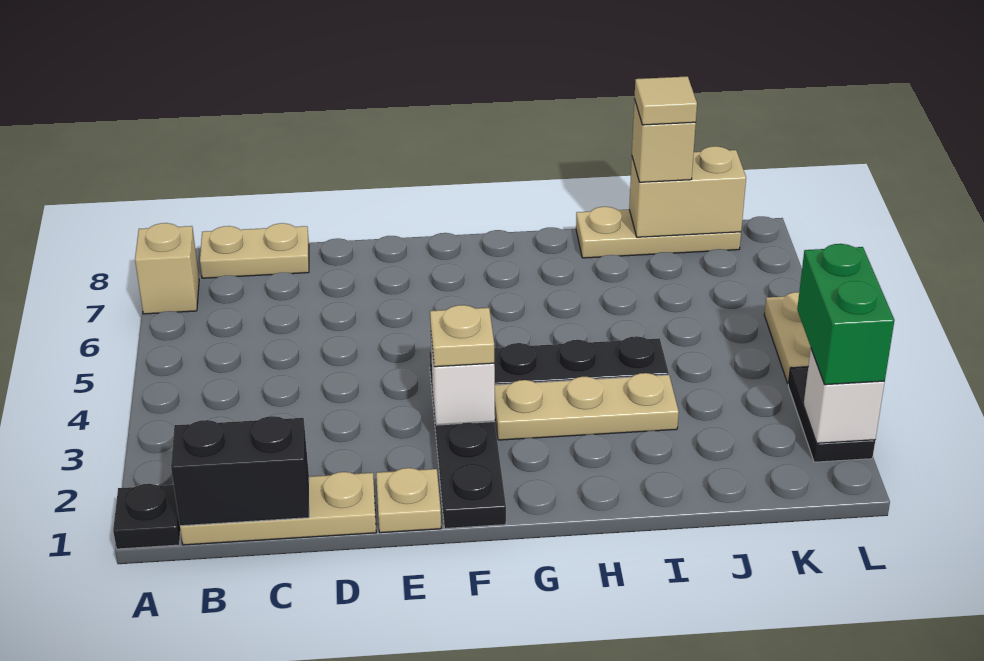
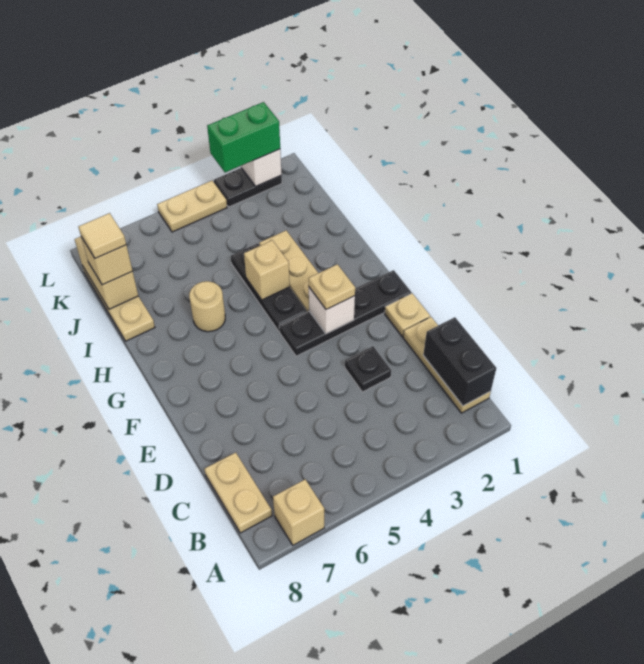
black plate A1 level 1 -> black plate D3 level 1
none -> tan brick H4 level 2
none -> tan round brick H6 level 1

